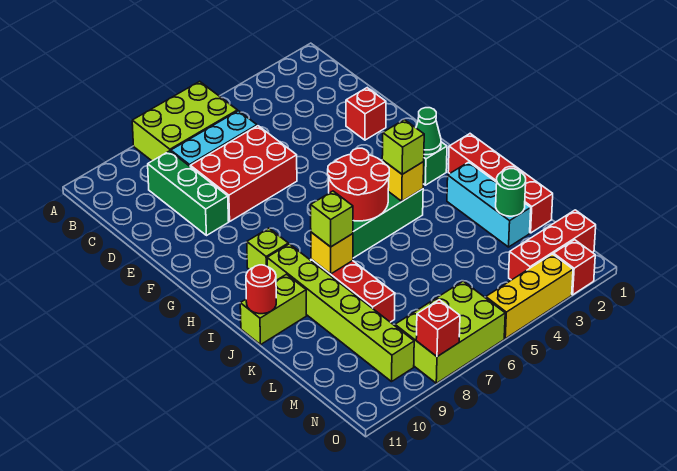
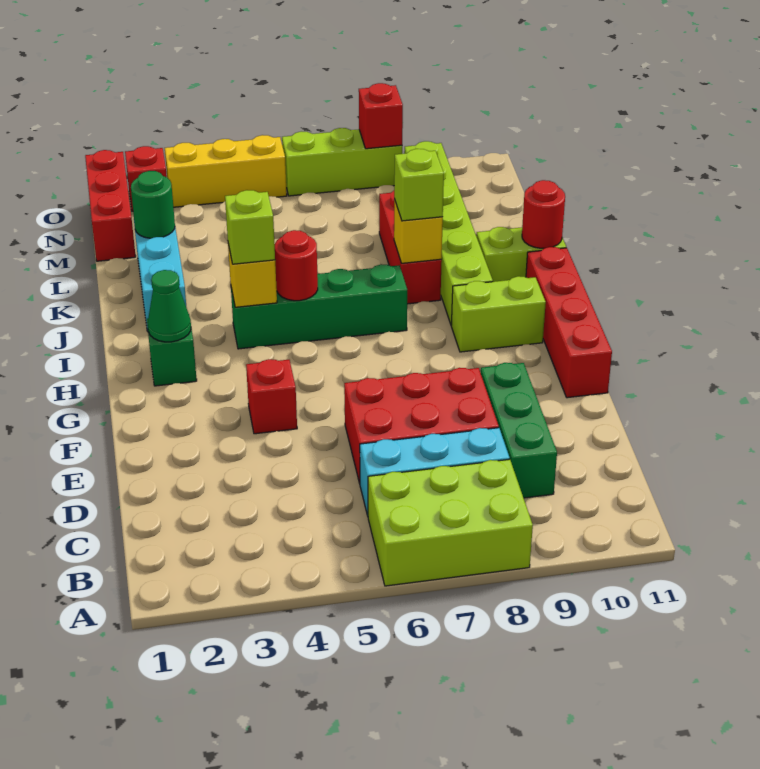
red brick E2 level 1 -> red brick F4 level 1
red round brick H5:I6 level 2 -> red round brick I5 level 2
lime brick H9 level 1 -> lime brick H9:H10 level 1
red brick I1:L1 level 1 -> red brick F11:I11 level 1
red brick N1:N3 level 1 -> red brick M1:O1 level 1
lime brick N6:O8 level 1 -> lime brick O6:O8 level 1

